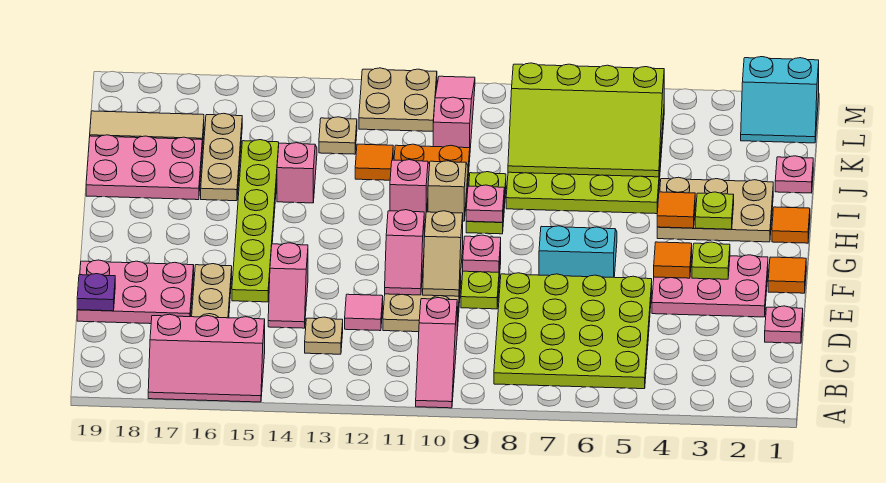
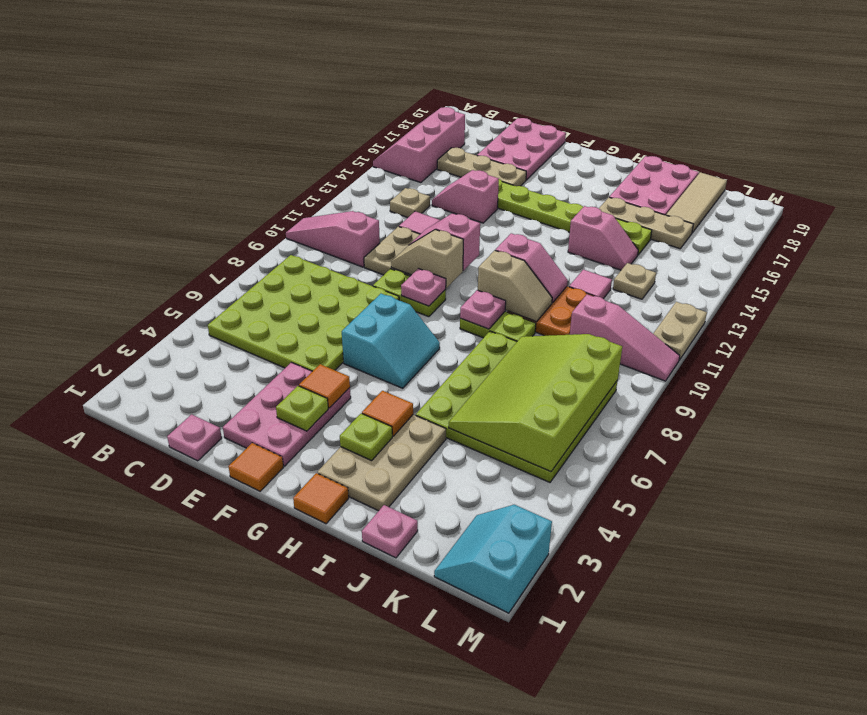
purple plate D19 level 2 -> none
orange tile J12 level 1 -> pink tile J12 level 1
tan plate L11:M12 level 1 -> tan plate M11:M12 level 1

